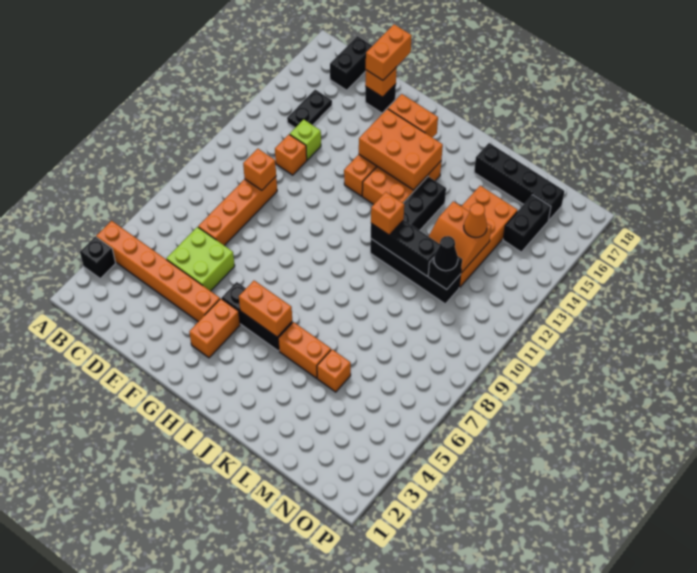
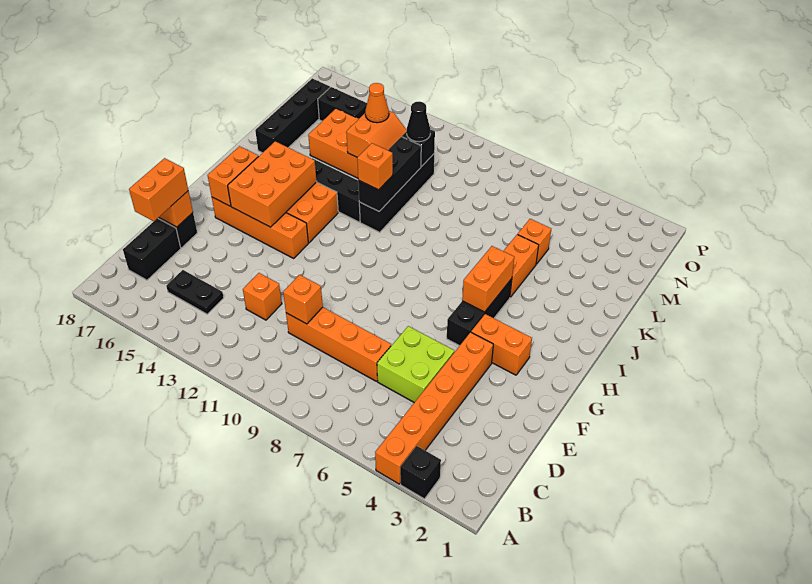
black brick C17:C18 level 1 -> black brick C17:D17 level 1
lime brick D13 level 1 -> none
orange brick E17:E18 level 3 -> orange brick D17:E17 level 3

